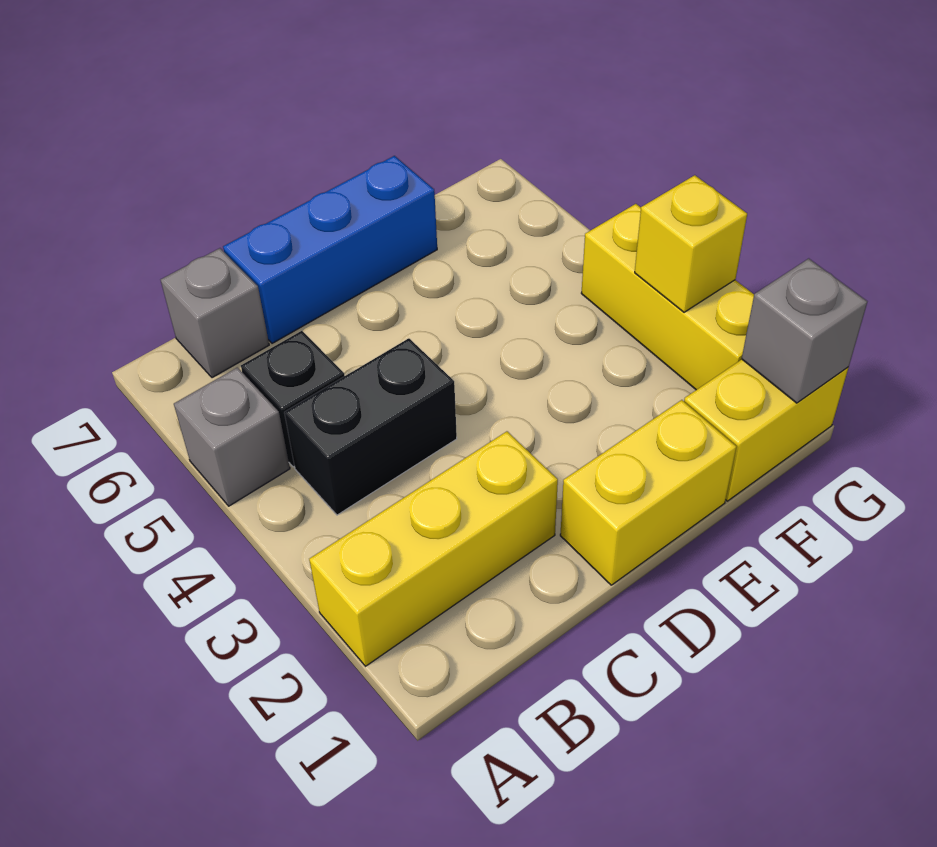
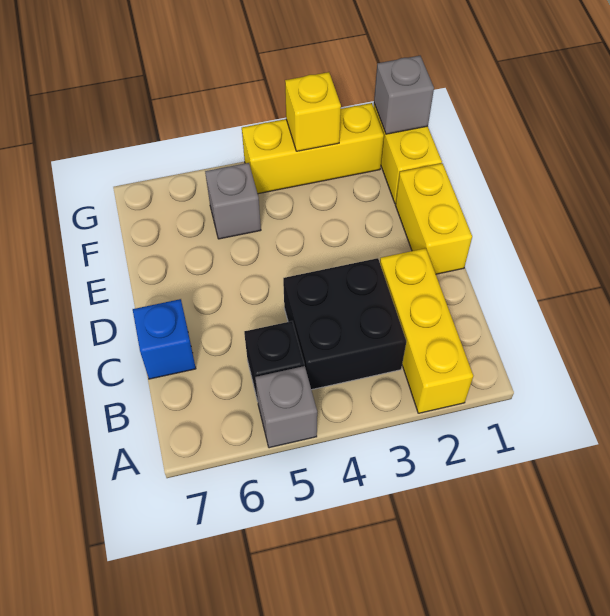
black brick B4:C4 level 1 -> black brick B3:C4 level 1
grey brick B7 level 1 -> grey brick F5 level 1
blue brick C7:E7 level 1 -> blue brick C7 level 1

